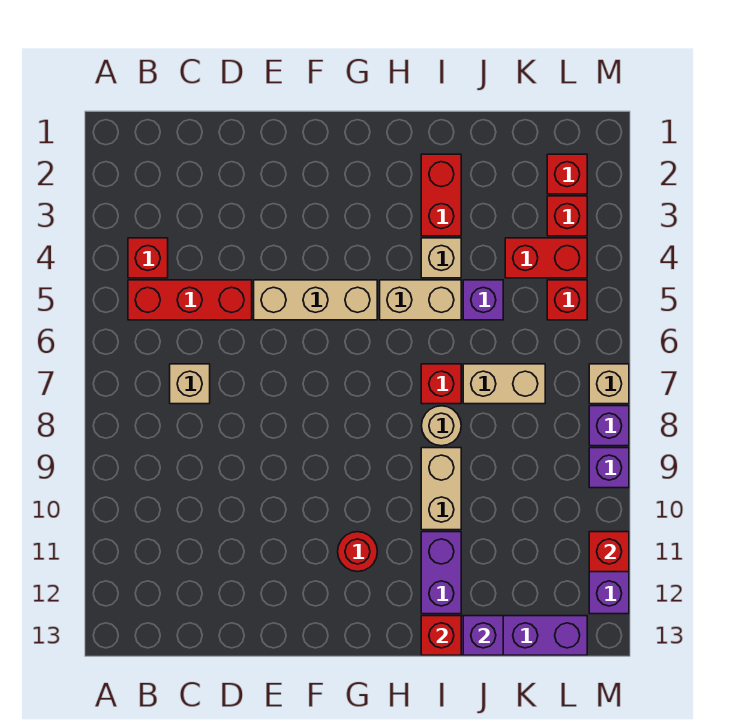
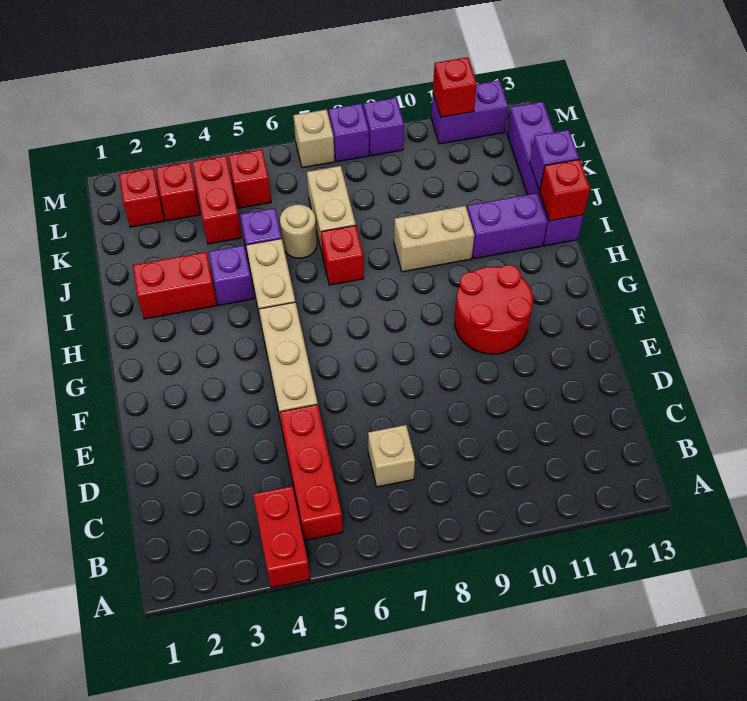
red brick B4 level 1 -> red brick A4:B4 level 1
red round brick G11 level 1 -> red round brick F10:G11 level 1
tan brick I4 level 1 -> purple brick I4 level 1
tan round brick I8 level 1 -> tan round brick J6 level 1

